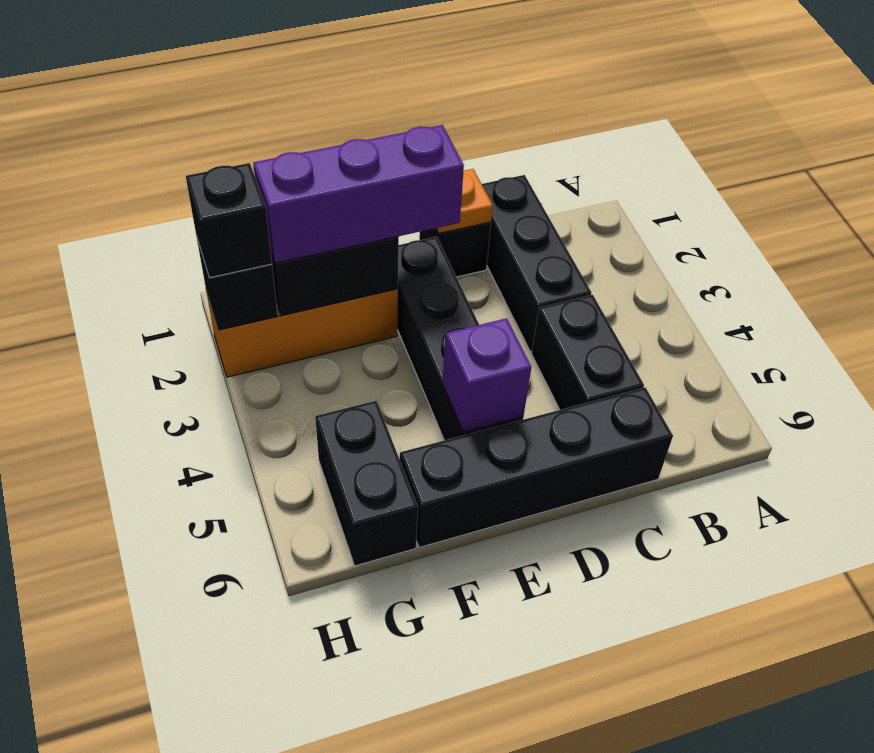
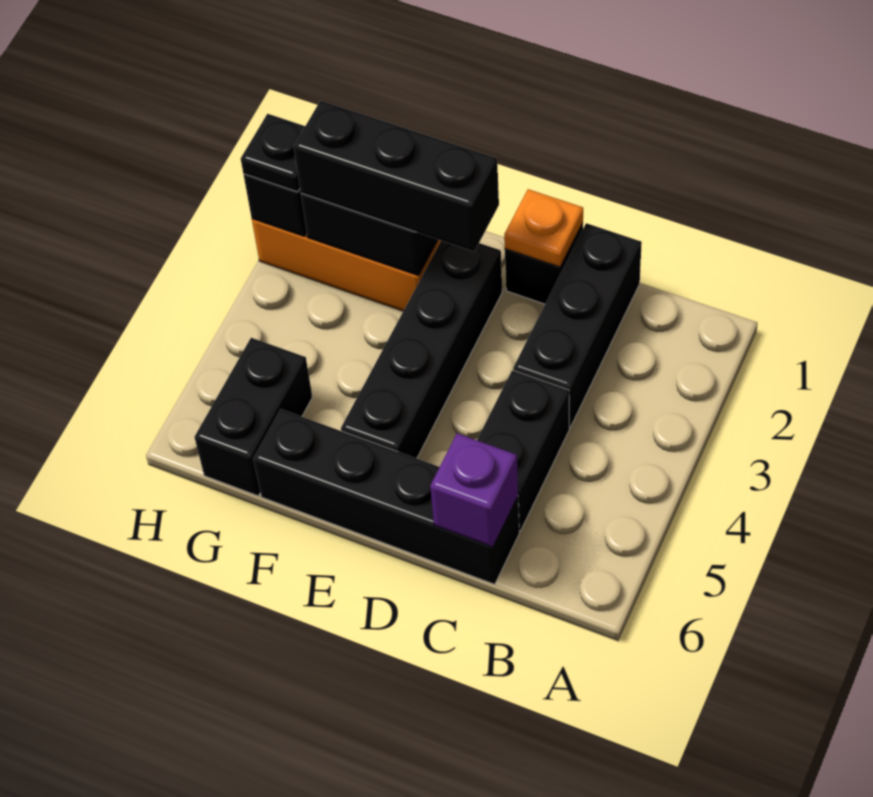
purple brick E2:G2 level 3 -> black brick E2:G2 level 3
purple brick E5 level 2 -> purple brick C6 level 2
black brick H2 level 3 -> black plate H2 level 3

